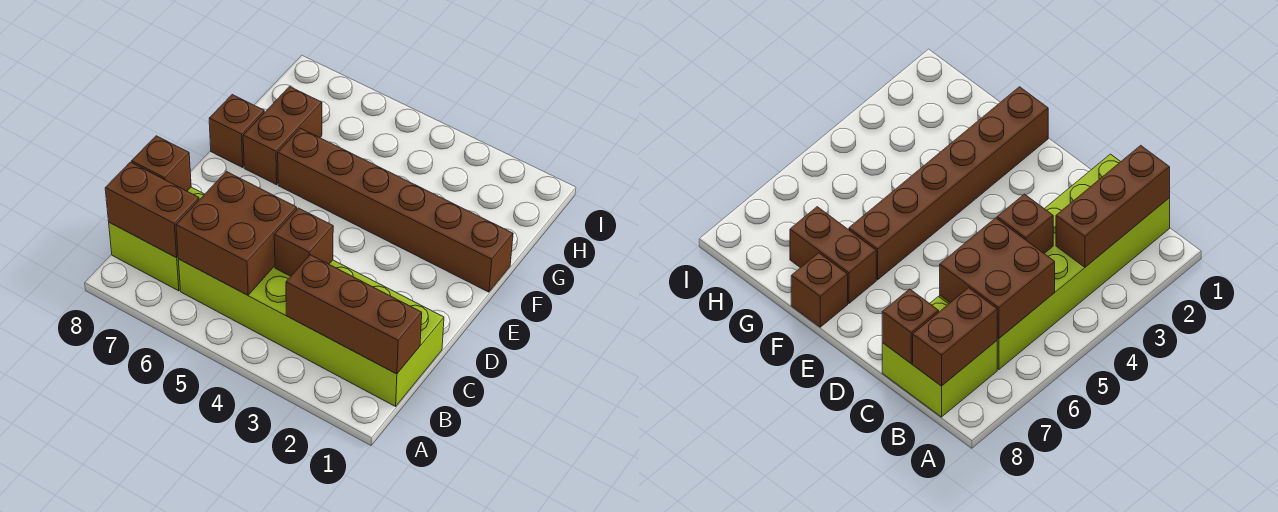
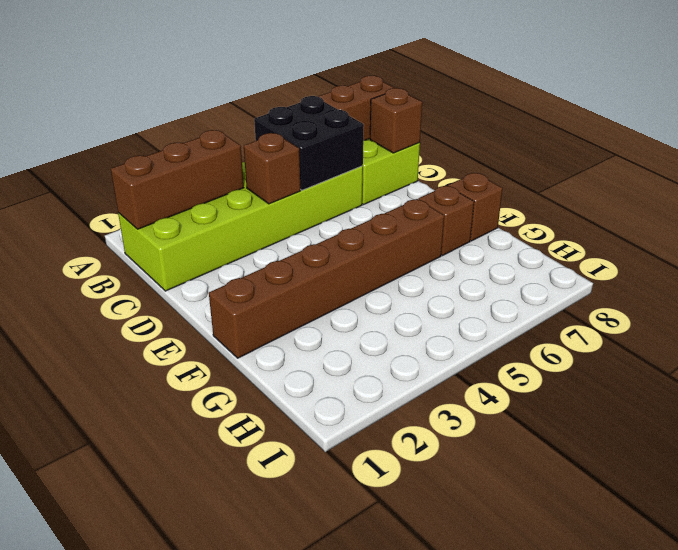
brown brick B5:C6 level 2 -> black brick B5:C6 level 2
brown brick F7:G7 level 1 -> brown brick F7 level 1

